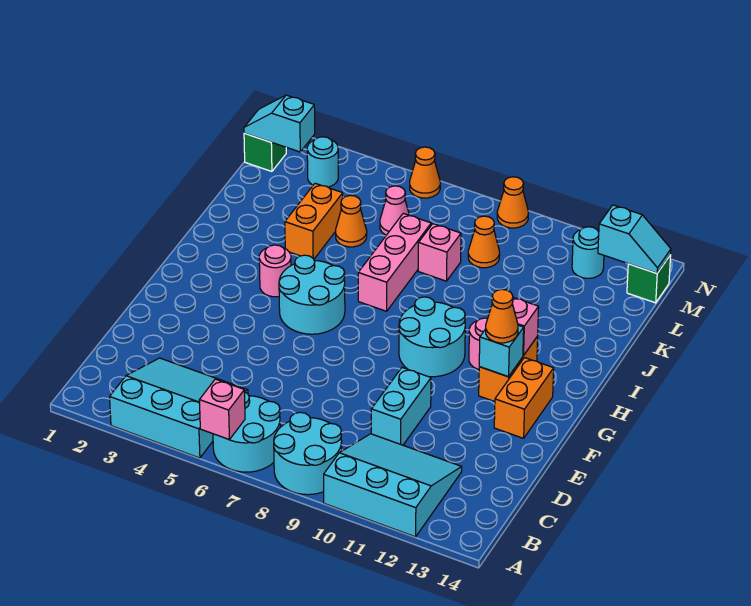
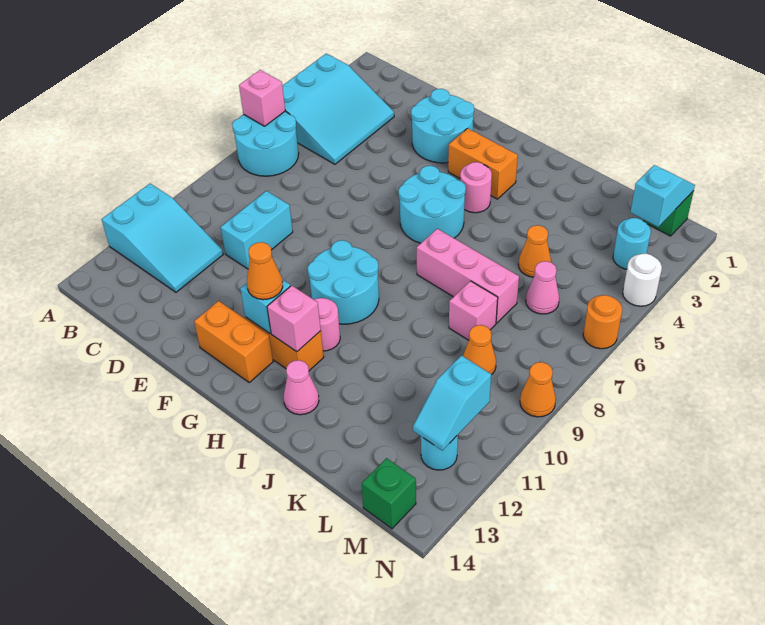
cyan round brick A8:B9 level 1 -> cyan round brick E2:F3 level 1
cyan slope A10:C12 level 1 top A -> cyan slope A11:C12 level 1 top A
cyan brick D10:E10 level 1 -> cyan brick D9:D10 level 1
none -> pink cone I13 level 1
orange brick J4:K4 level 1 -> orange brick G3:H3 level 1
cyan slope M13:M14 level 2 top 13 -> cyan slope M11:M12 level 2 top 11
none -> white round brick N4 level 1
orange cone N6 level 1 -> orange round brick N6 level 1

